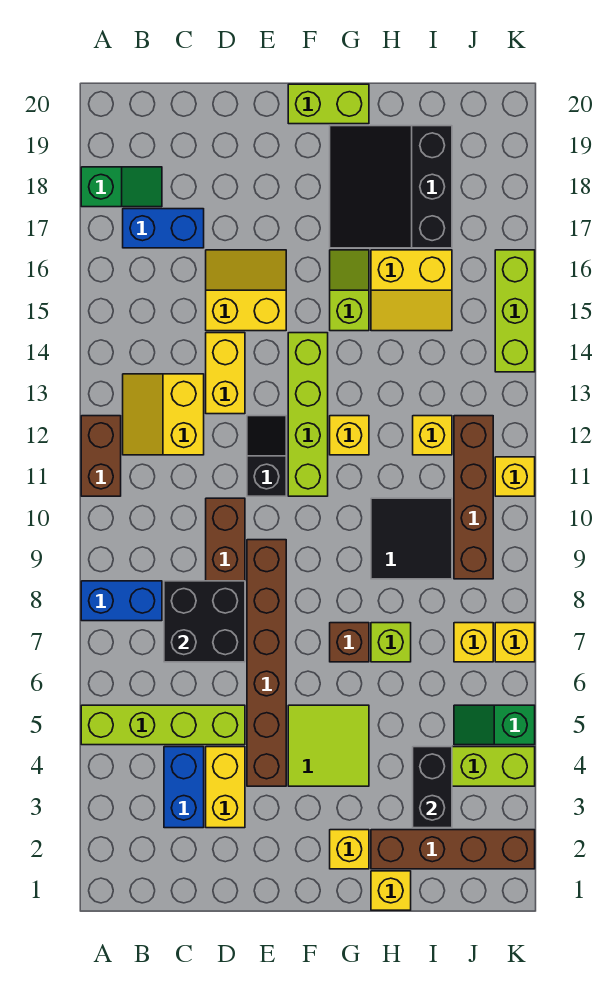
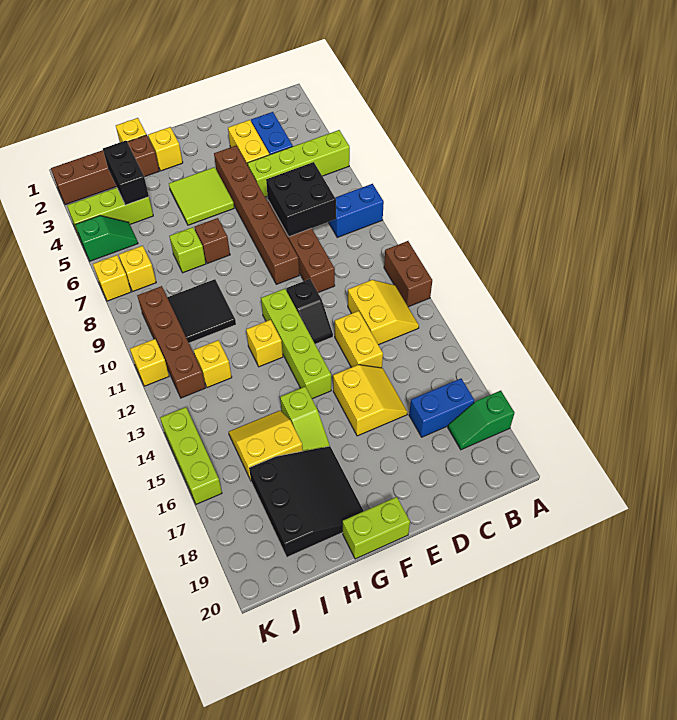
yellow slope D15:E16 level 1 top 15 -> yellow slope D15:E16 level 1 top E

